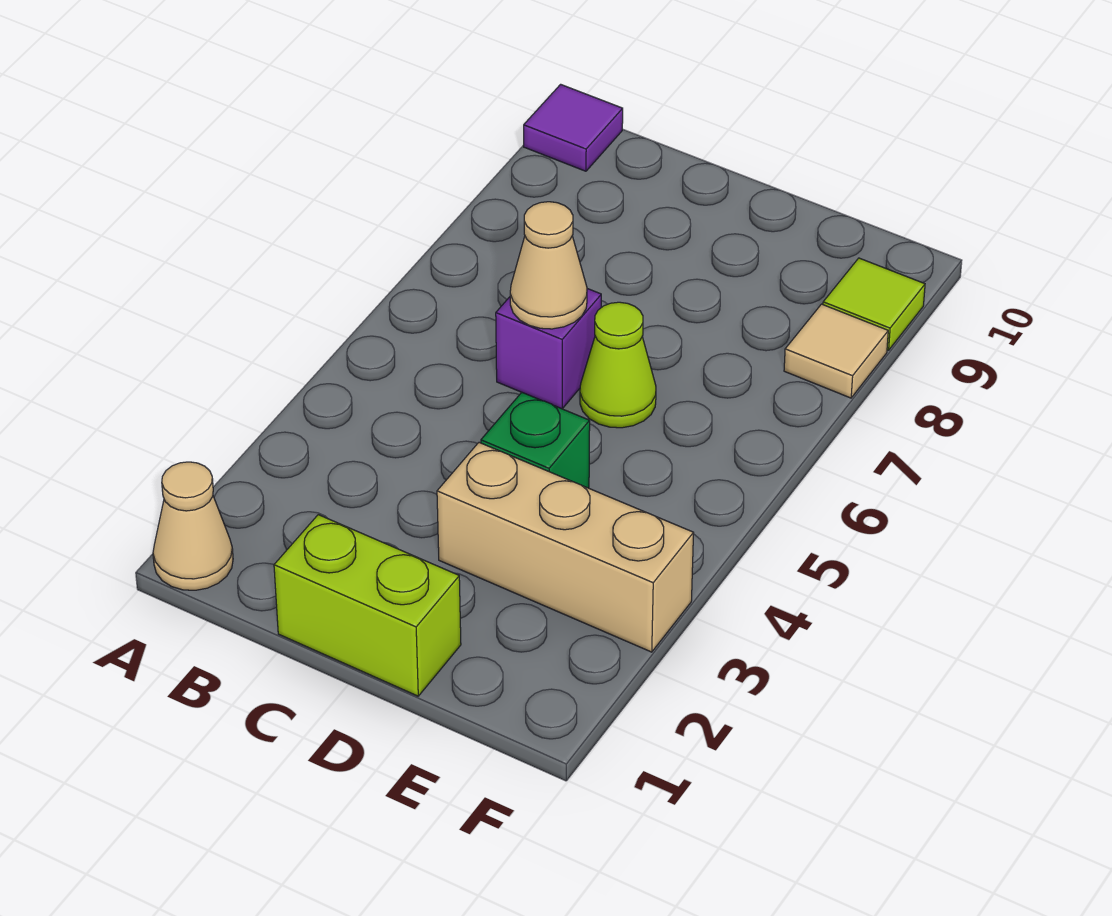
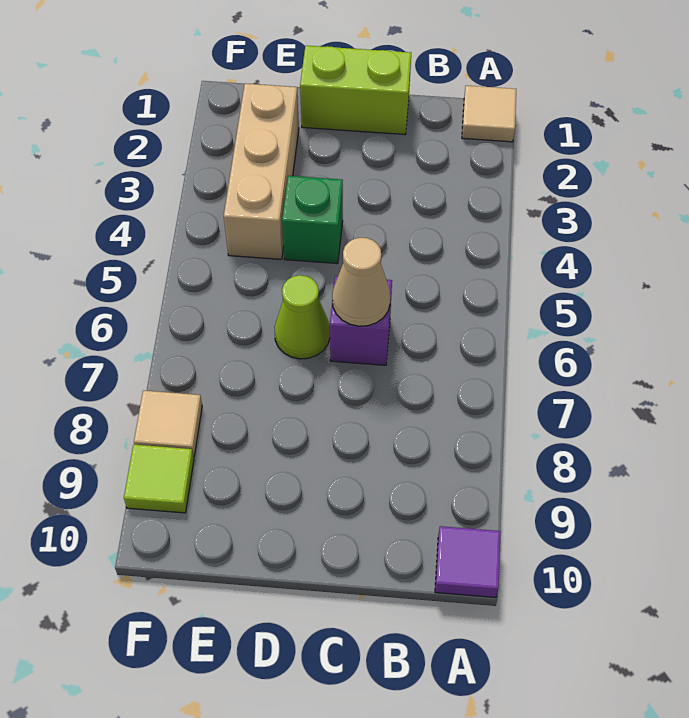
tan cone A1 level 1 -> tan tile A1 level 1
tan brick D3:F3 level 1 -> tan brick E2:E4 level 1

